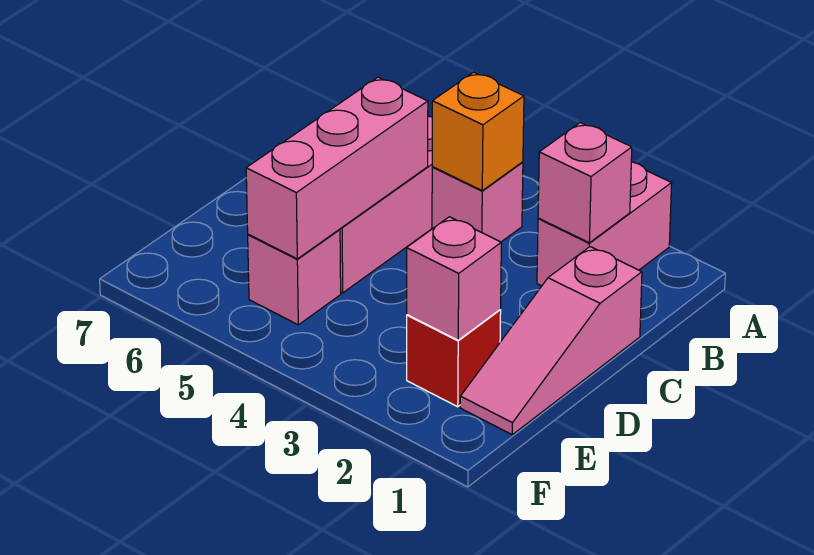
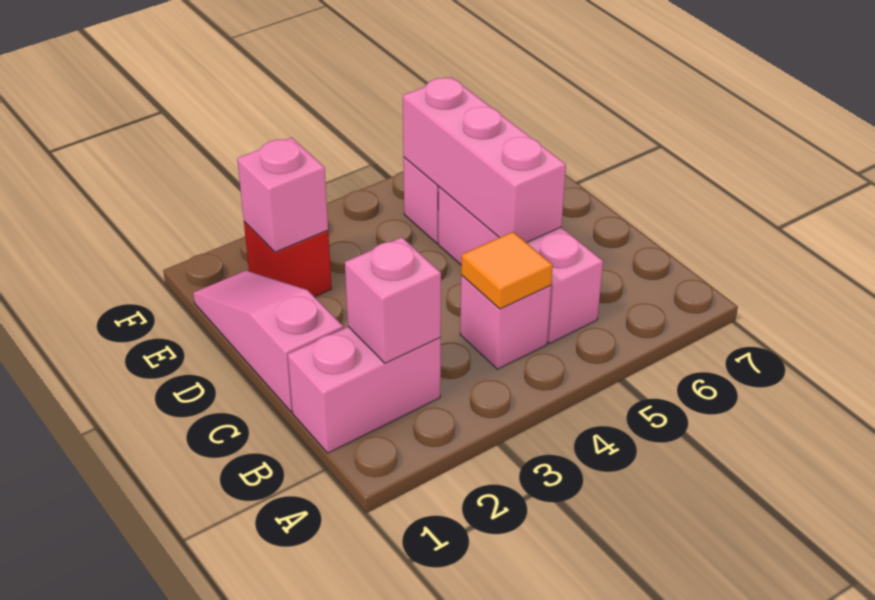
pink brick A2:B2 level 1 -> pink brick B1:B2 level 1
orange brick B4 level 2 -> orange tile B4 level 2

